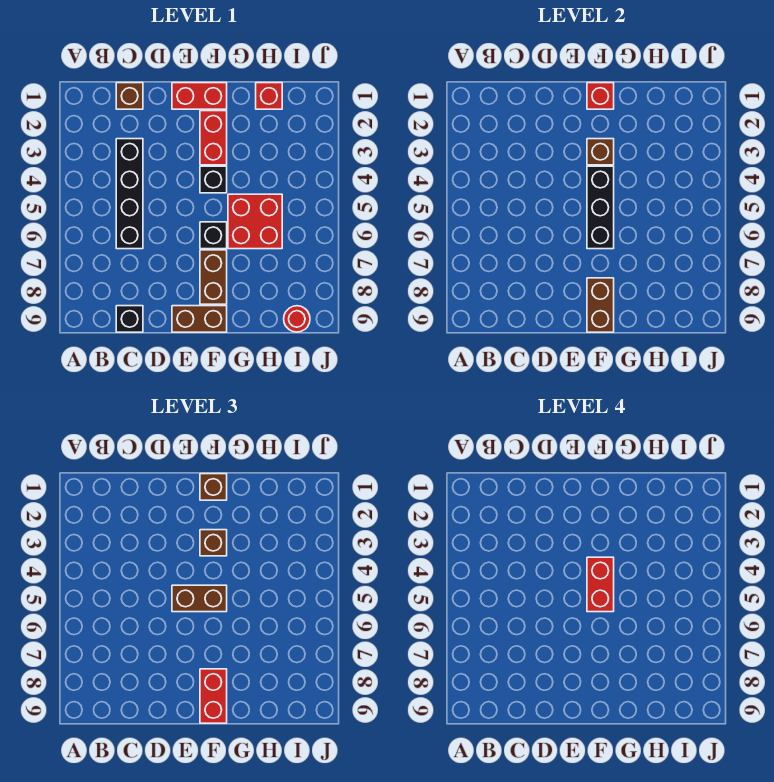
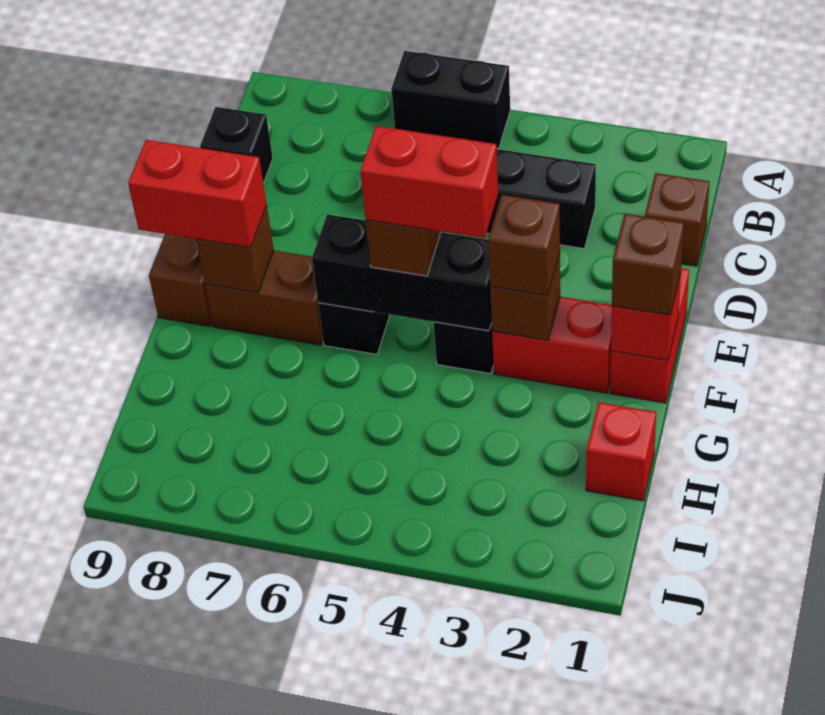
none -> black brick A5:A6 level 1
brown brick F8:F9 level 2 -> brown brick F8 level 2
red brick G5:H6 level 1 -> none
red round brick I9 level 1 -> none

